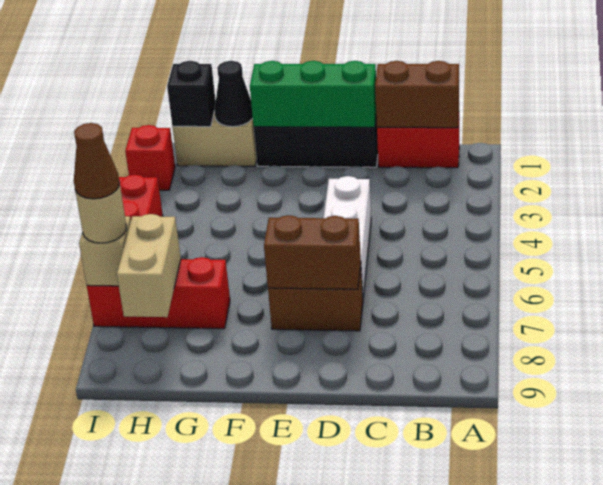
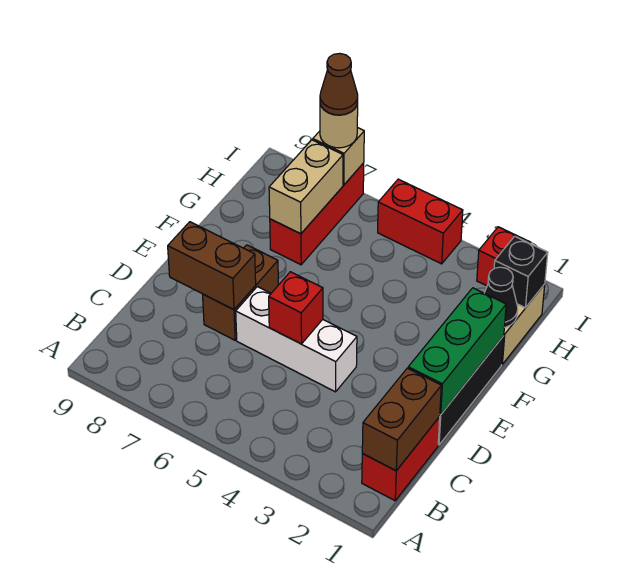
none -> red brick D5 level 2
brown brick D7:E7 level 2 -> brown brick D7:D8 level 2
tan brick H7:H8 level 2 -> tan brick G7:H7 level 2

